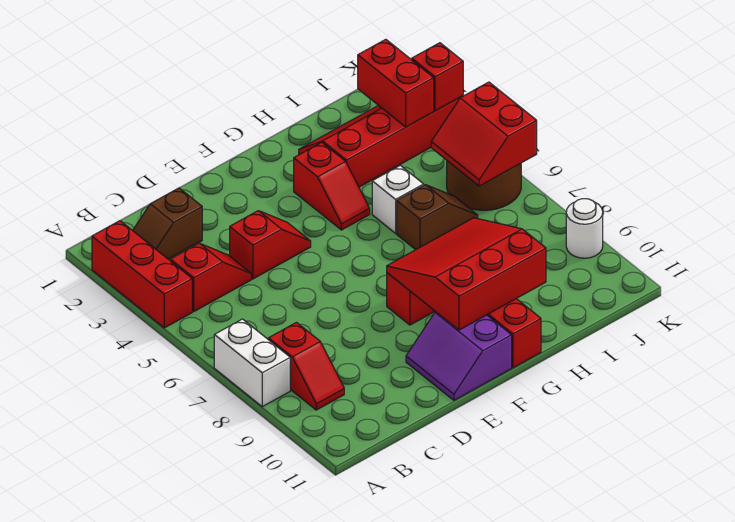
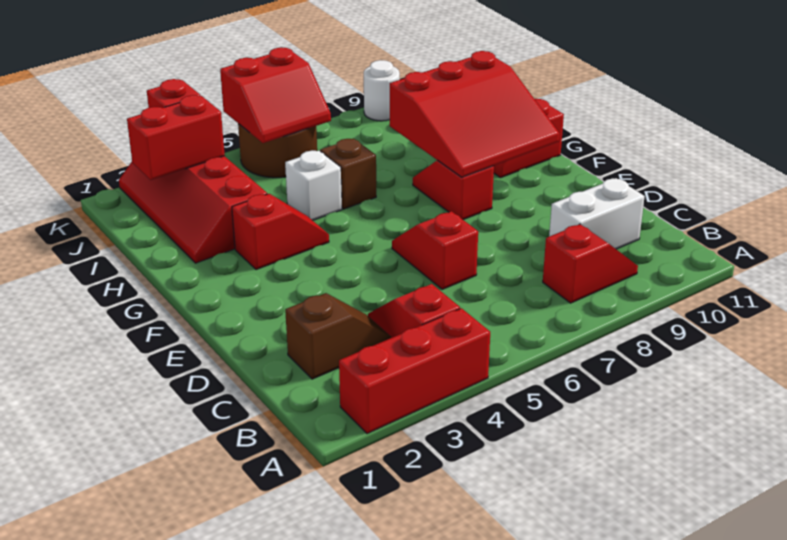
white brick A7:A8 level 1 -> white brick C9:C10 level 1
brown slope B2:C2 level 1 top C -> brown slope C2:C3 level 1 top 2
red slope D4:E4 level 1 top D -> red slope D6:E6 level 1 top D
purple slope E10:F11 level 1 top F -> none
red slope F8:H10 level 2 top 10 -> red slope F8:H10 level 2 top H

